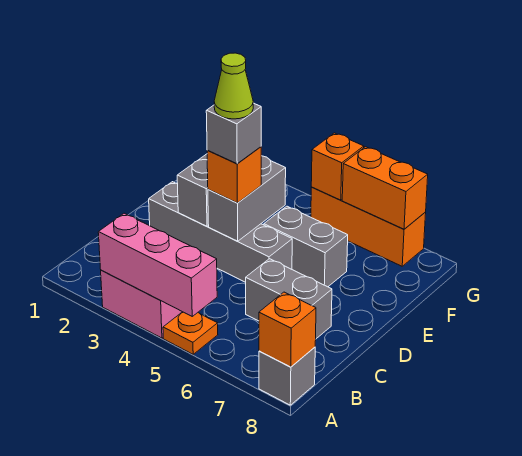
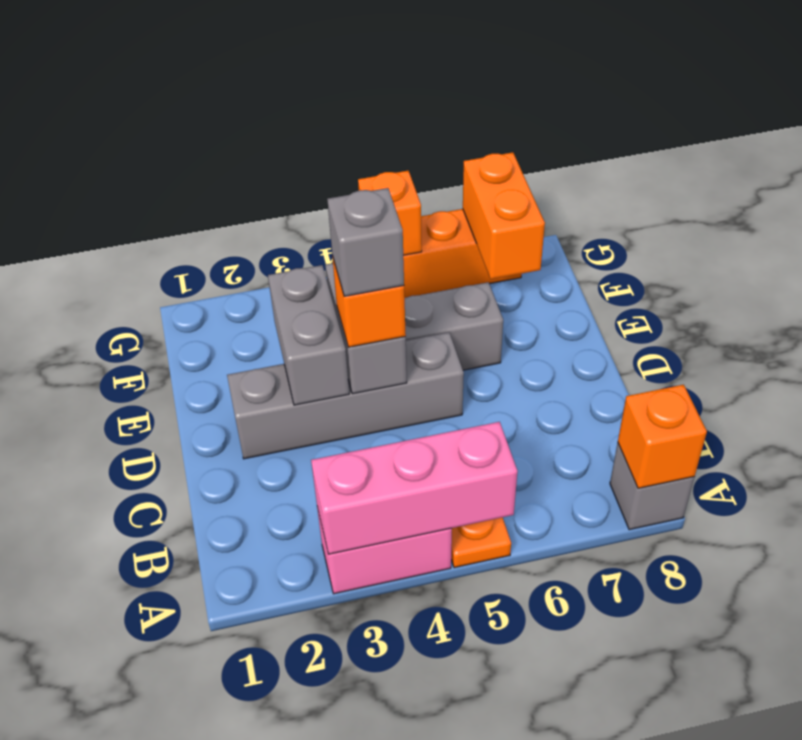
grey brick C6:C7 level 1 -> none
lime cone D4 level 5 -> none
orange brick G6:G7 level 2 -> orange brick F7:G7 level 2

